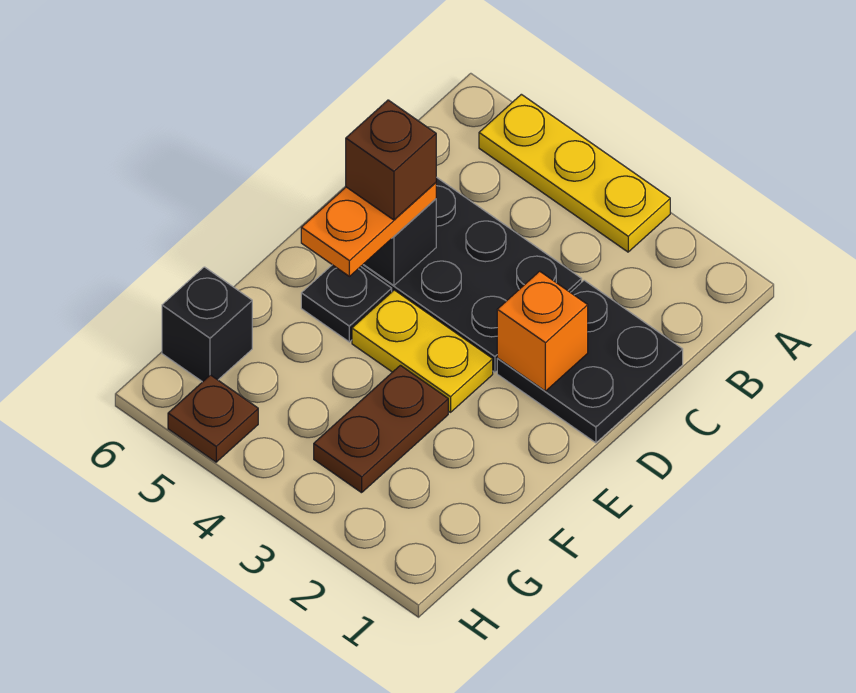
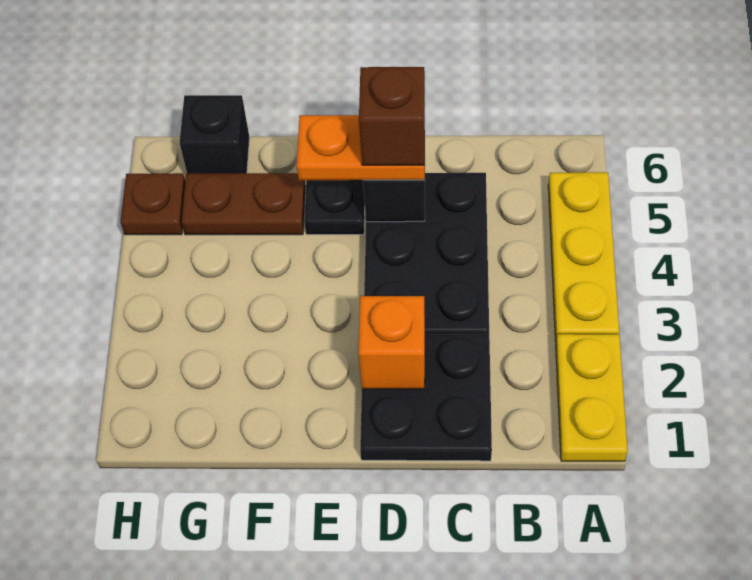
yellow plate E3:E4 level 1 -> yellow plate A1:A2 level 1
brown plate F3:G3 level 1 -> brown plate F5:G5 level 1

